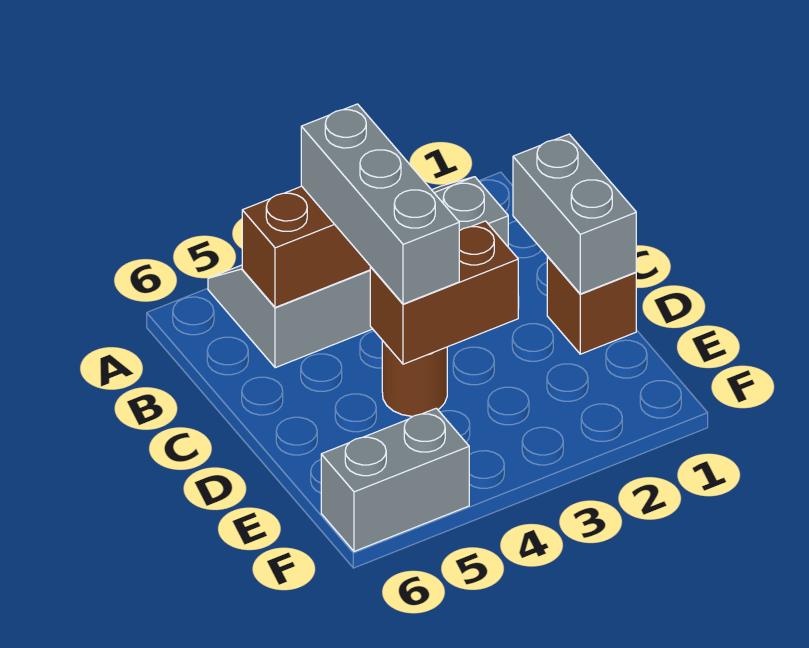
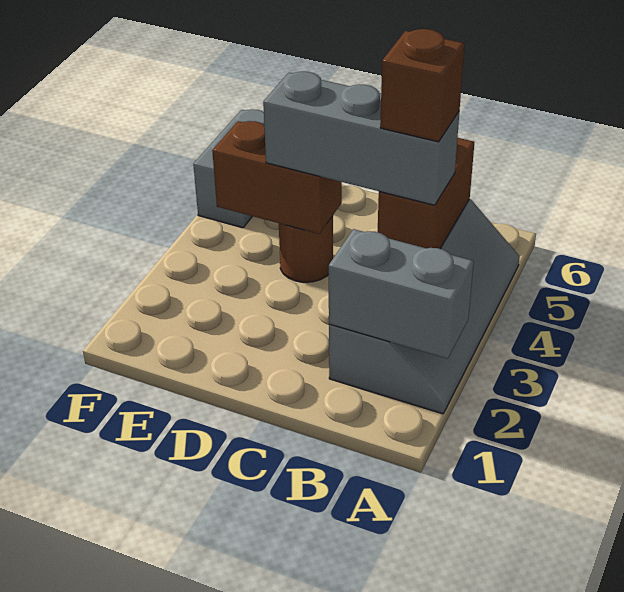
grey brick C1:D1 level 2 -> grey brick A2:B2 level 2
brown brick D1 level 1 -> brown brick B4 level 4
brown brick D3:D4 level 2 -> brown brick D4:E4 level 2

